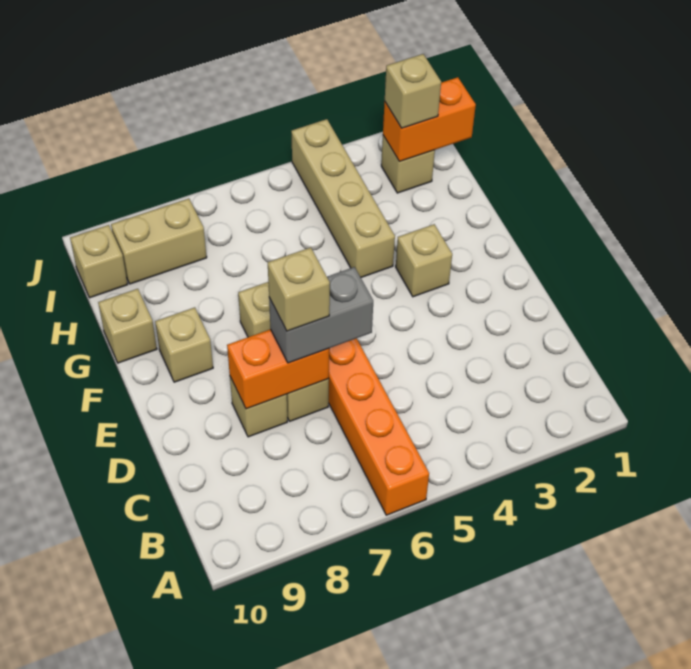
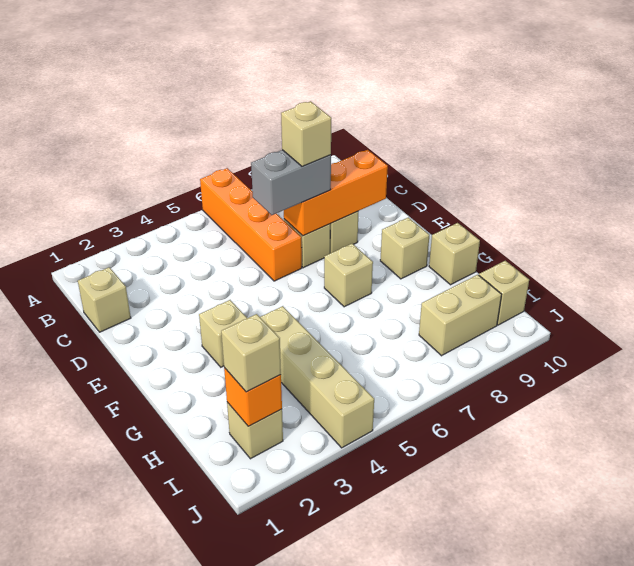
none -> tan brick C1 level 1
orange brick D7:D8 level 2 -> orange brick D7:D9 level 2
orange brick I1:I2 level 2 -> orange brick I2 level 2

